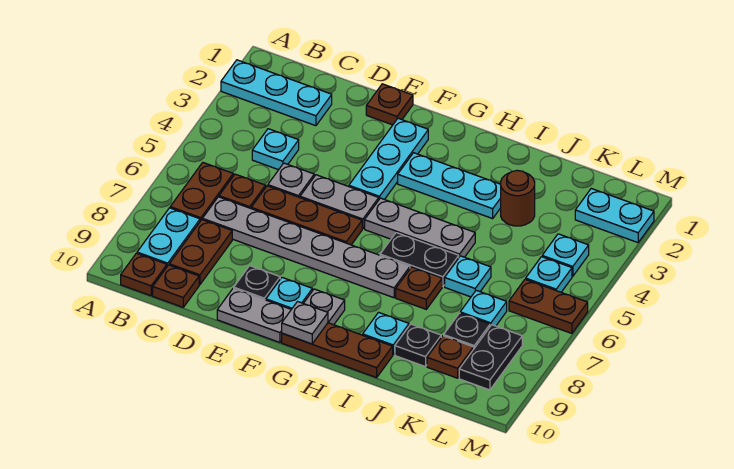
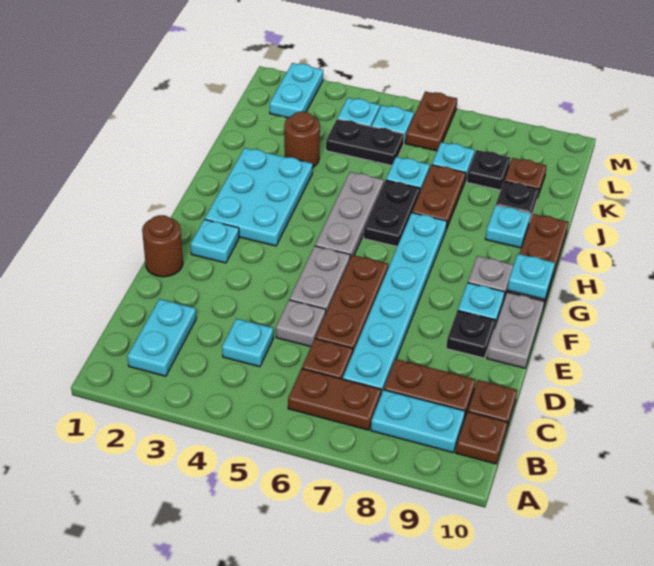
cyan plate A2:C2 level 1 -> cyan plate B2:C2 level 1
grey plate C7:H7 level 1 -> cyan plate C7:H7 level 1
brown plate E1 level 1 -> brown round brick E1 level 1
cyan plate F2:F4 level 1 -> cyan plate F2 level 1
cyan plate G3:I3 level 1 -> cyan plate G2:I3 level 1
grey plate G10 level 2 -> cyan plate G10 level 2
brown plate I7 level 1 -> brown plate I7:J7 level 1
black plate L8:L9 level 1 -> black plate K4:K5 level 1

